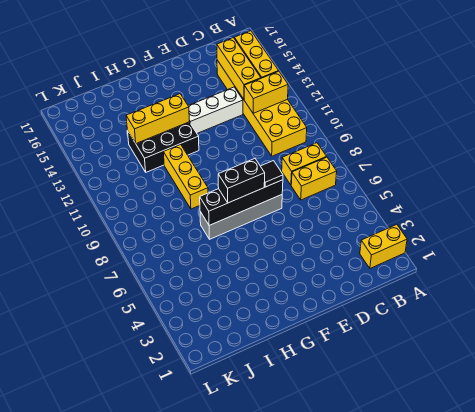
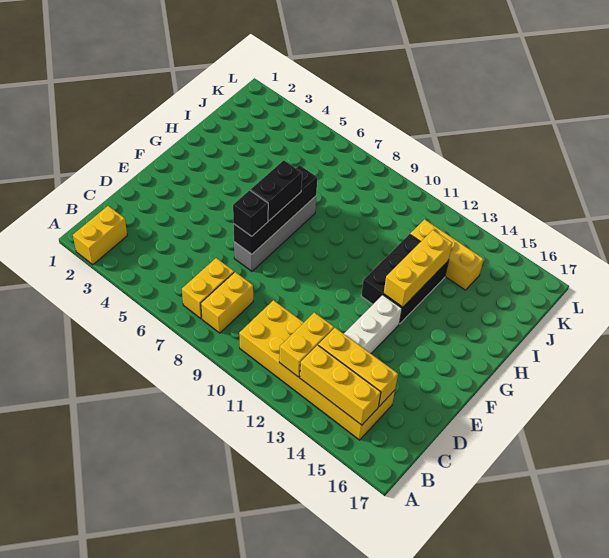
black tile E7 level 3 -> black brick E7 level 3
yellow brick H9:H11 level 1 -> yellow brick J12:J14 level 1

